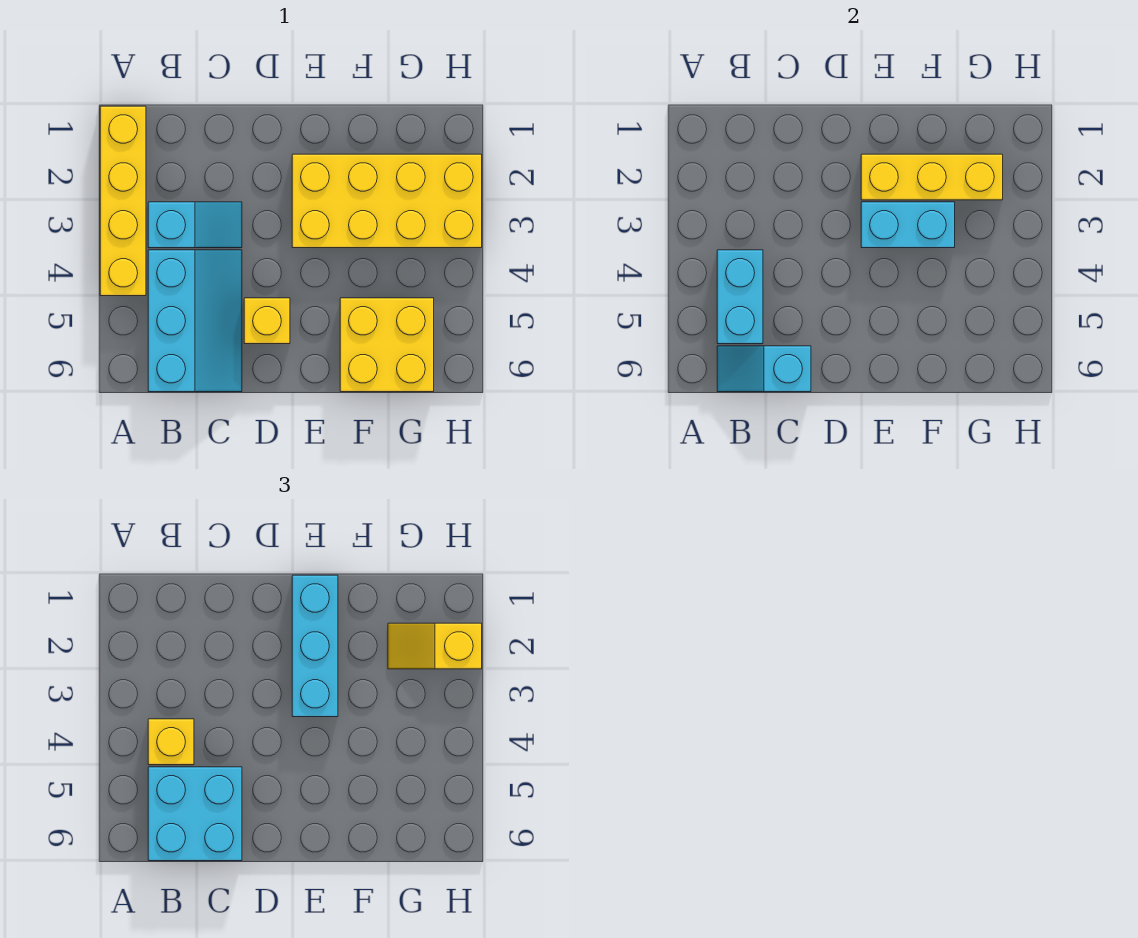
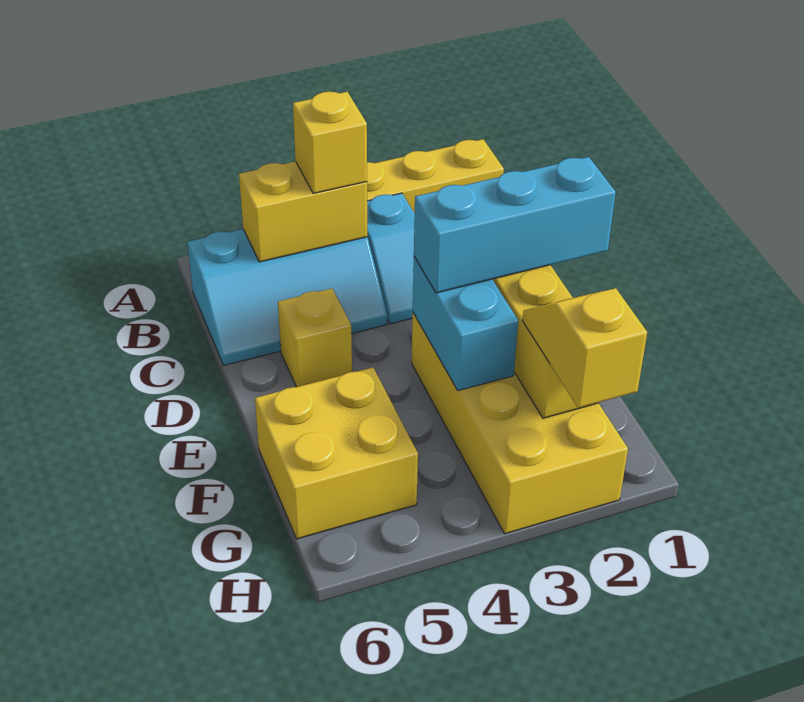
cyan brick B4:B5 level 2 -> yellow brick B4:B5 level 2
cyan brick B5:C6 level 3 -> none
cyan slope B6:C6 level 2 top C -> none

